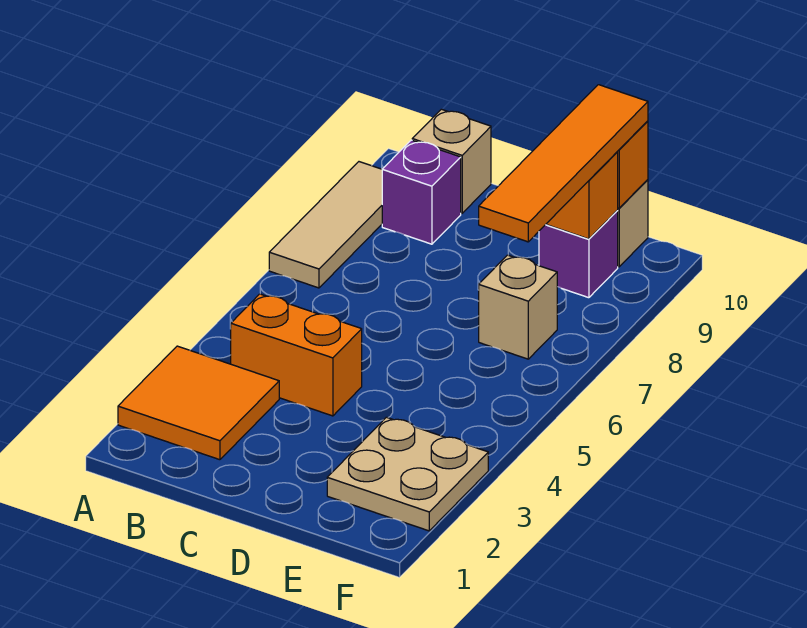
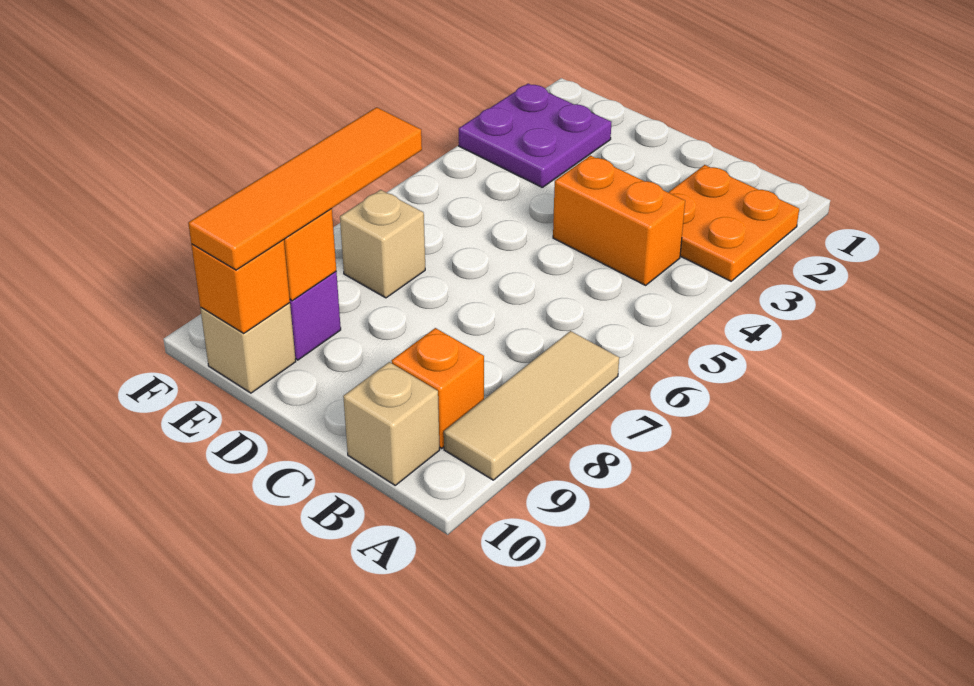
orange tile A2:B3 level 1 -> orange plate A2:B3 level 1
purple brick B9 level 1 -> orange brick B9 level 1
tan plate E2:F3 level 1 -> purple plate E2:F3 level 1

